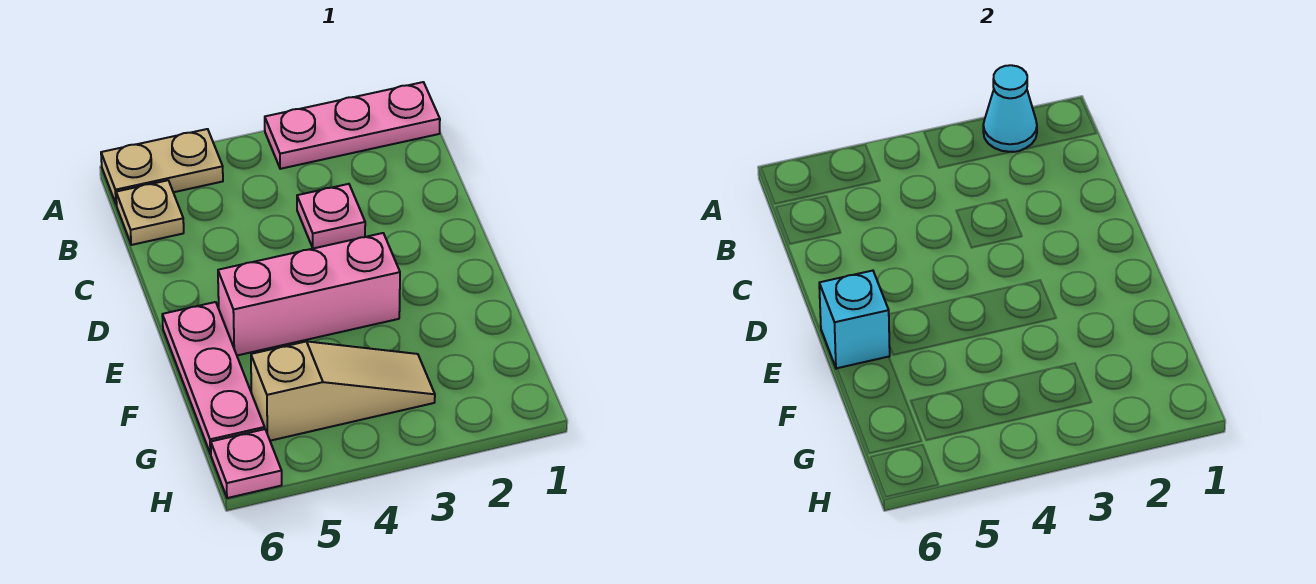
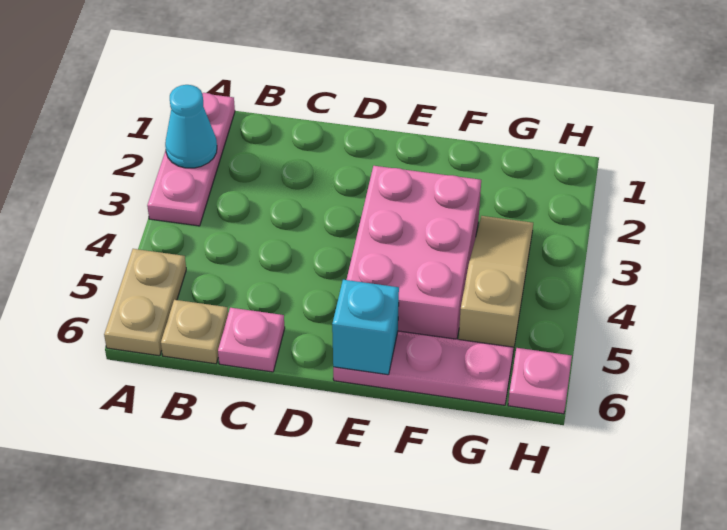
pink plate C3 level 1 -> pink plate C6 level 1
pink brick E3:E5 level 1 -> pink brick E3:F5 level 1

